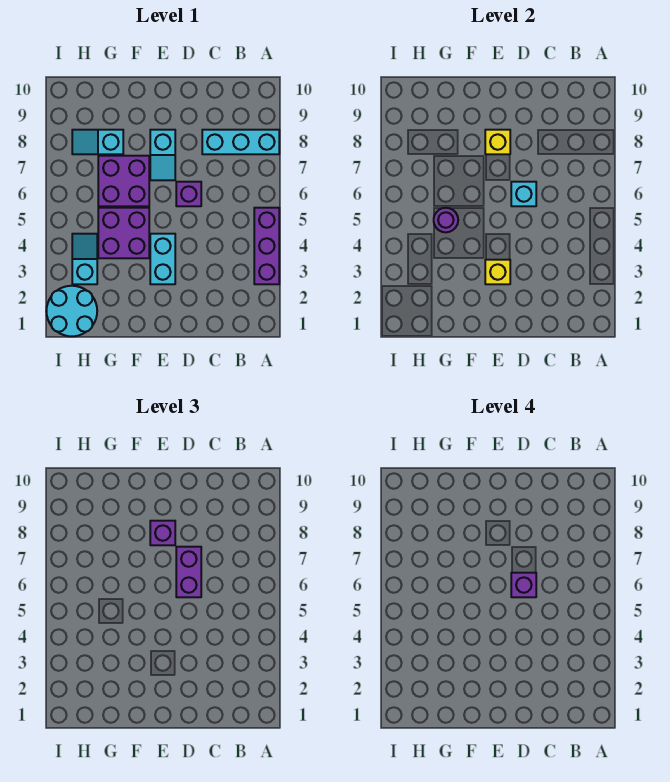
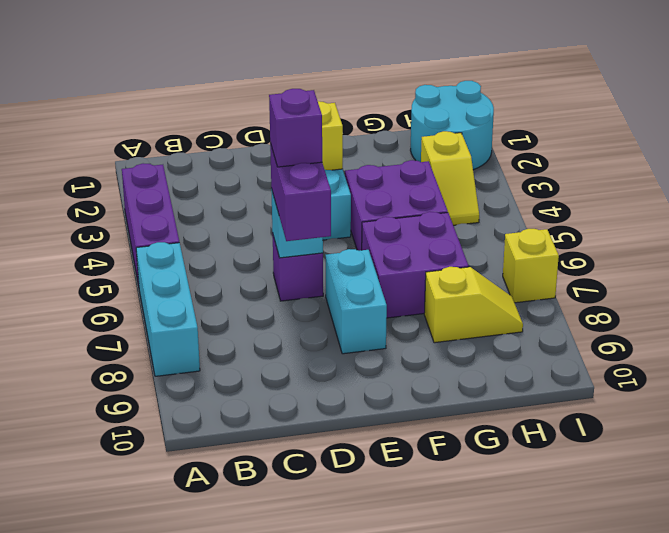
cyan brick A8:C8 level 1 -> cyan brick A6:A8 level 1
cyan slope E7:E8 level 1 top 8 -> cyan brick E7:E8 level 1
yellow brick E8 level 2 -> yellow brick I7 level 1
purple brick E8 level 3 -> none
purple round brick G5 level 2 -> none
cyan slope G8:H8 level 1 top G -> yellow slope G8:H8 level 1 top G
cyan slope H3:H4 level 1 top 3 -> yellow slope H3:H4 level 1 top 3

